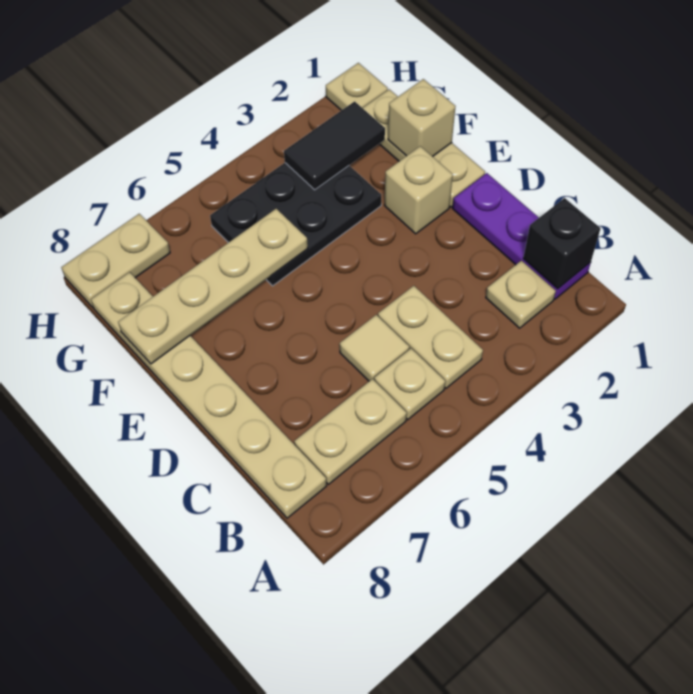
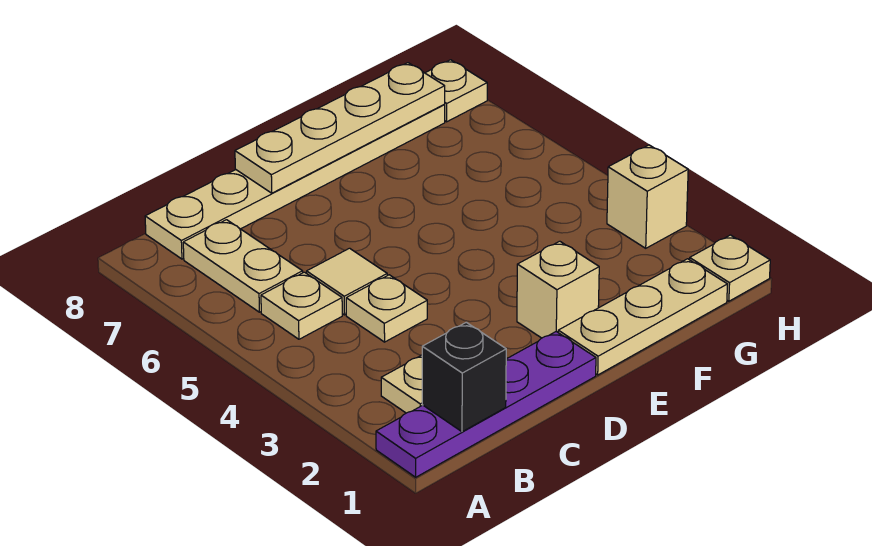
purple plate B1:D1 level 1 -> purple plate A1:D1 level 1
tan plate B4:C4 level 1 -> tan plate C4 level 1
tan brick F1 level 2 -> tan brick H3 level 1
black plate F3:G5 level 1 -> none
tan plate F5:F8 level 2 -> tan plate D8:G8 level 2
black tile G2:G3 level 2 -> none
tan plate H7:H8 level 1 -> tan plate H8 level 1

